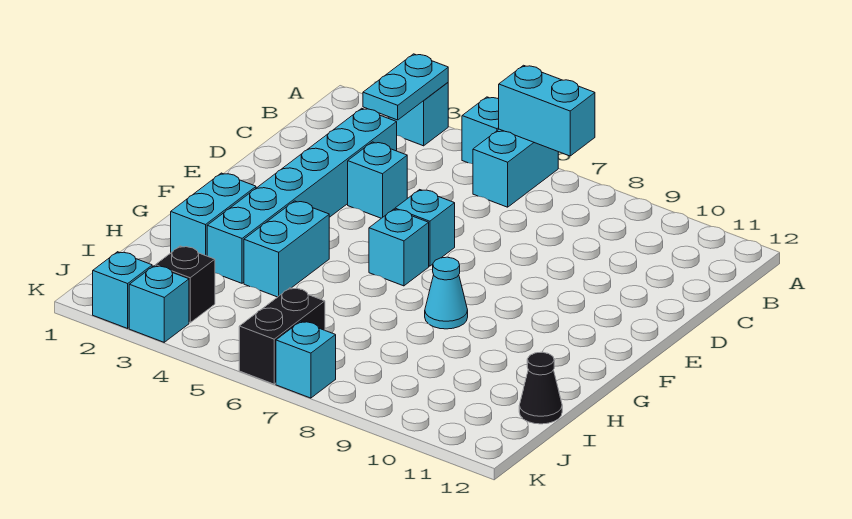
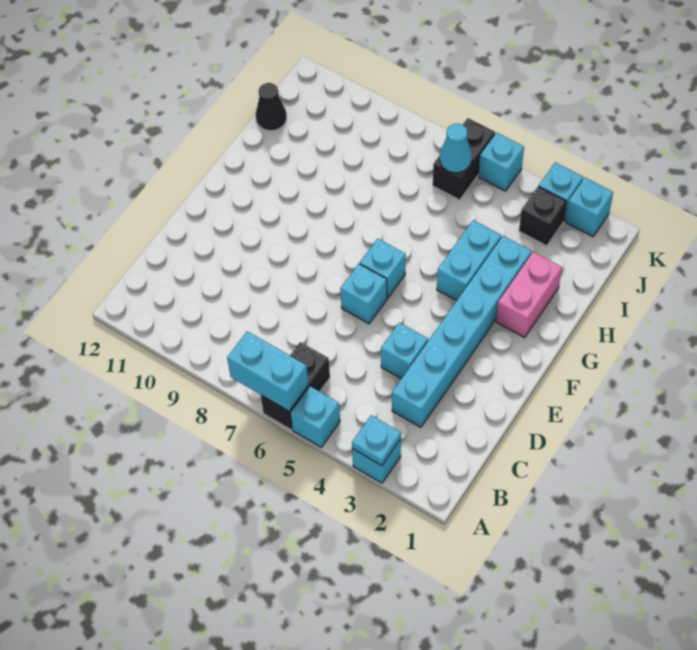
cyan plate A3:B3 level 2 -> cyan plate A3 level 2
cyan brick A6:B6 level 1 -> black brick A6:B6 level 1
cyan brick G2:H2 level 1 -> pink brick G2:H2 level 1
cyan cone G8 level 1 -> cyan cone J6 level 2
cyan brick K7 level 1 -> cyan brick K5 level 1

